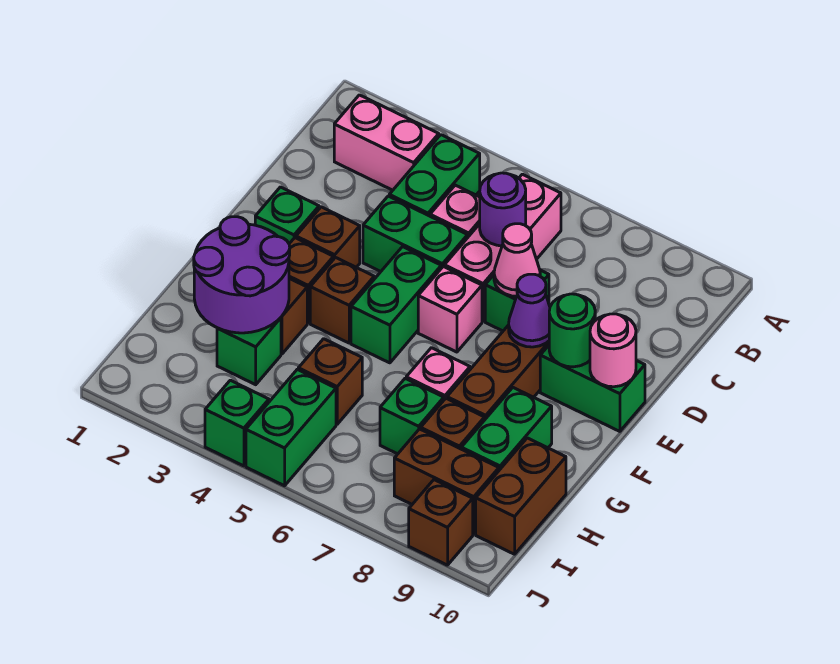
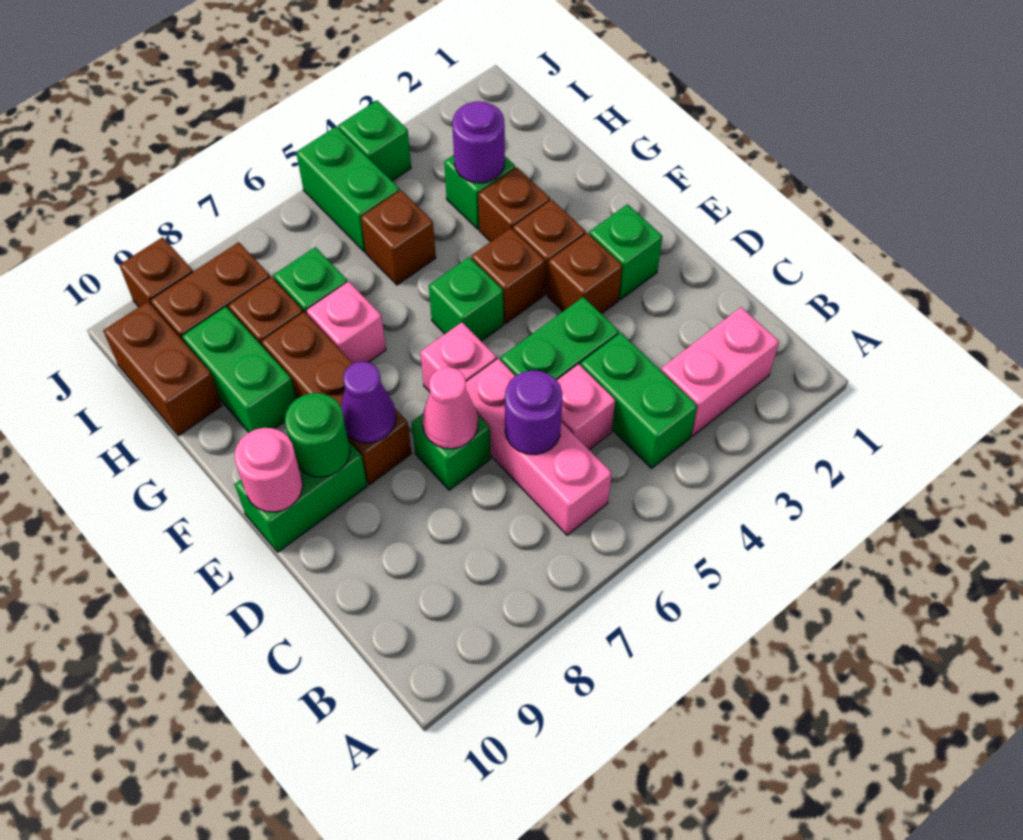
green brick E5:F5 level 1 -> green brick F5 level 1
purple round brick G2:H3 level 2 -> purple round brick H3 level 2

